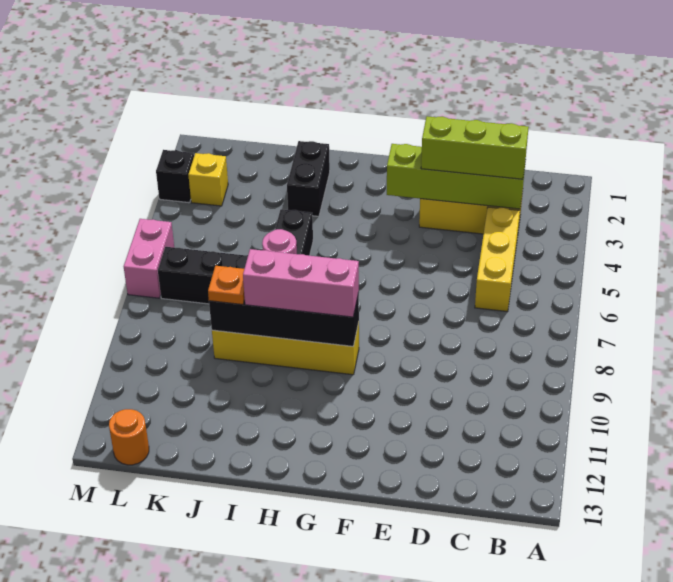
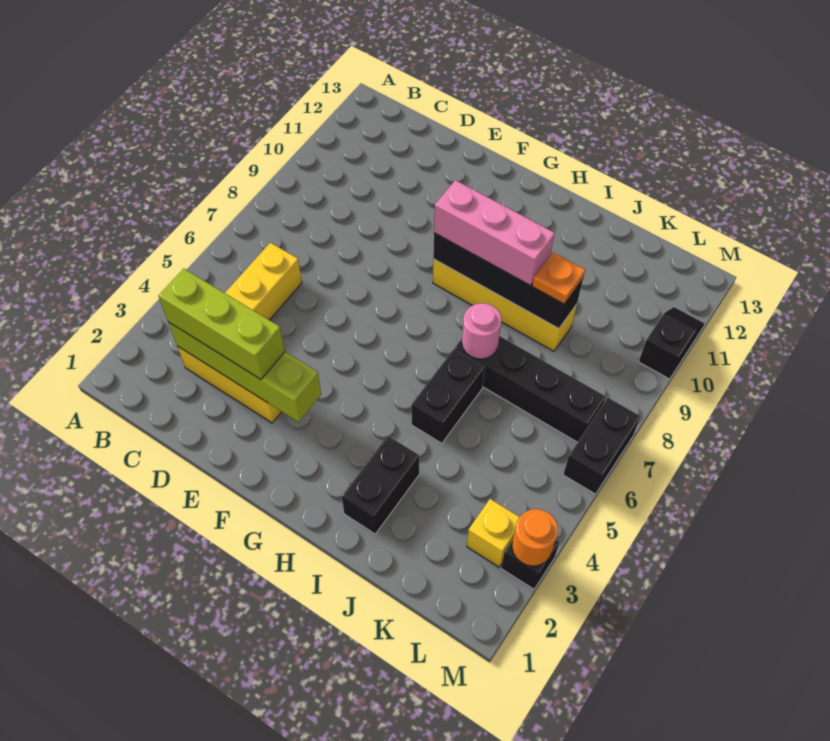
orange round brick L13 level 1 -> orange round brick M3 level 2
pink brick M6:M7 level 1 -> black brick M6:M7 level 1
none -> black slope M10:M11 level 1 top 10

